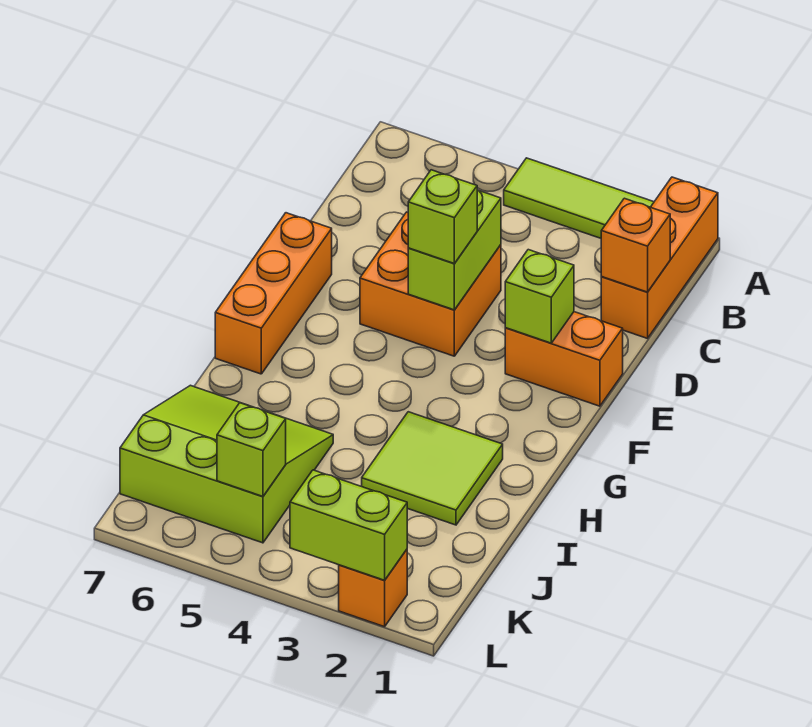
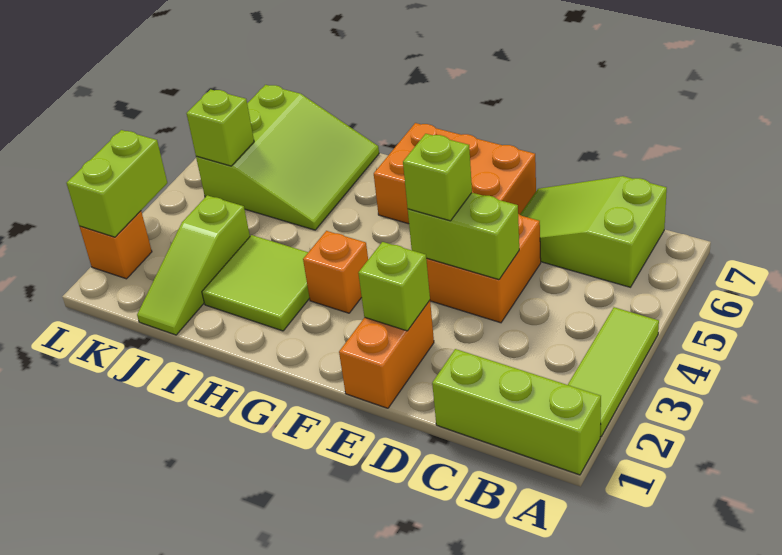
orange brick A1:C1 level 1 -> lime brick A1:C1 level 1
none -> lime slope B6:D7 level 1 top B
orange brick C1 level 2 -> orange brick G3 level 1
orange brick E7:G7 level 1 -> orange brick E6:G7 level 1
none -> lime slope J1:J3 level 1 top 3

